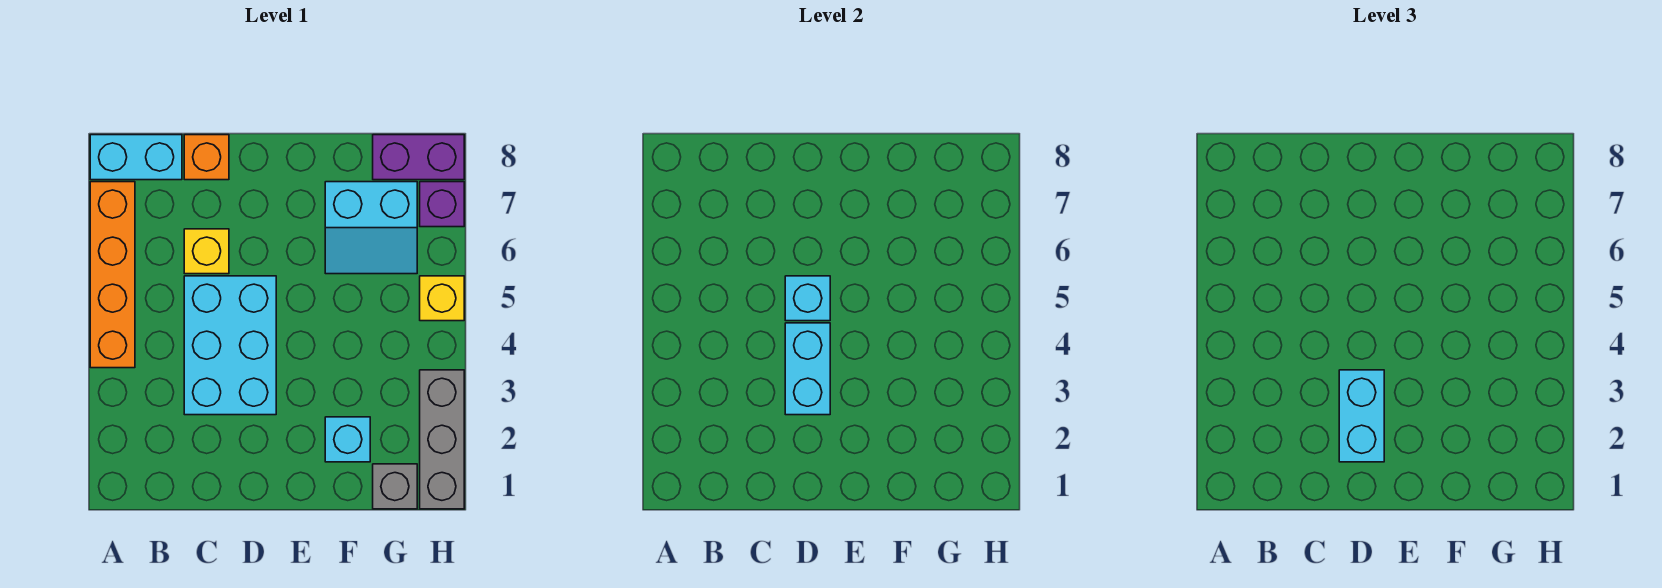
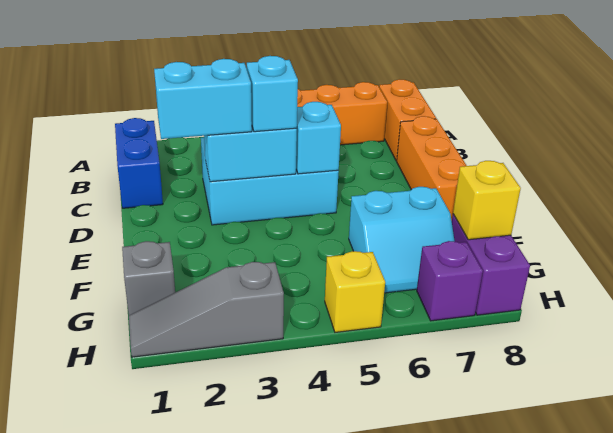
cyan brick A8:B8 level 1 -> orange brick A8:B8 level 1
none -> blue brick B1:C1 level 1
yellow brick C6 level 1 -> yellow brick G8 level 2
orange brick C8 level 1 -> orange brick C8:E8 level 1
cyan brick F2 level 1 -> cyan brick D4 level 3
cyan slope F6:G7 level 1 top 7 -> cyan slope F6:G7 level 1 top F
grey brick H1:H3 level 1 -> grey slope H1:H3 level 1 top 3

